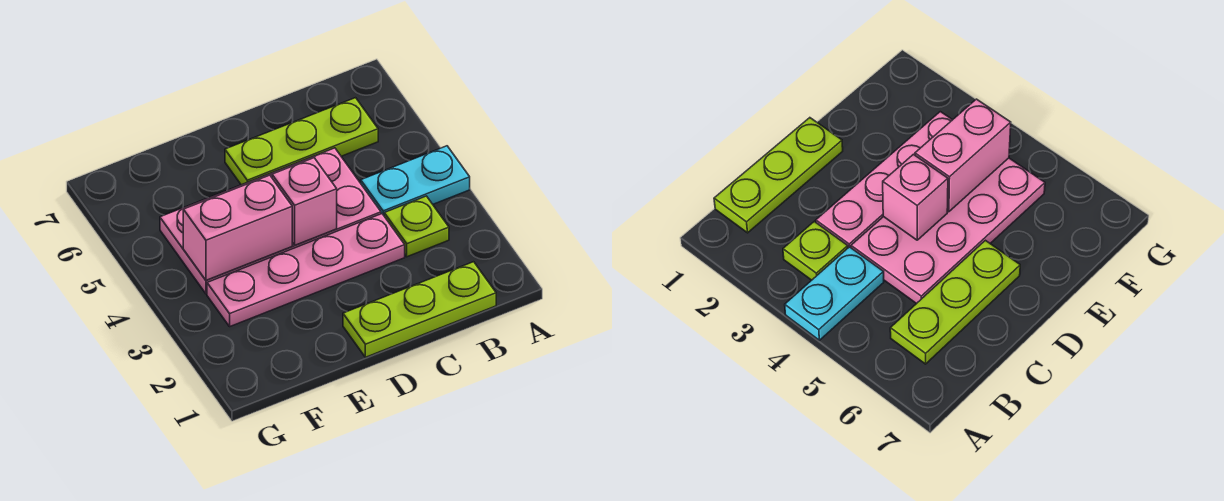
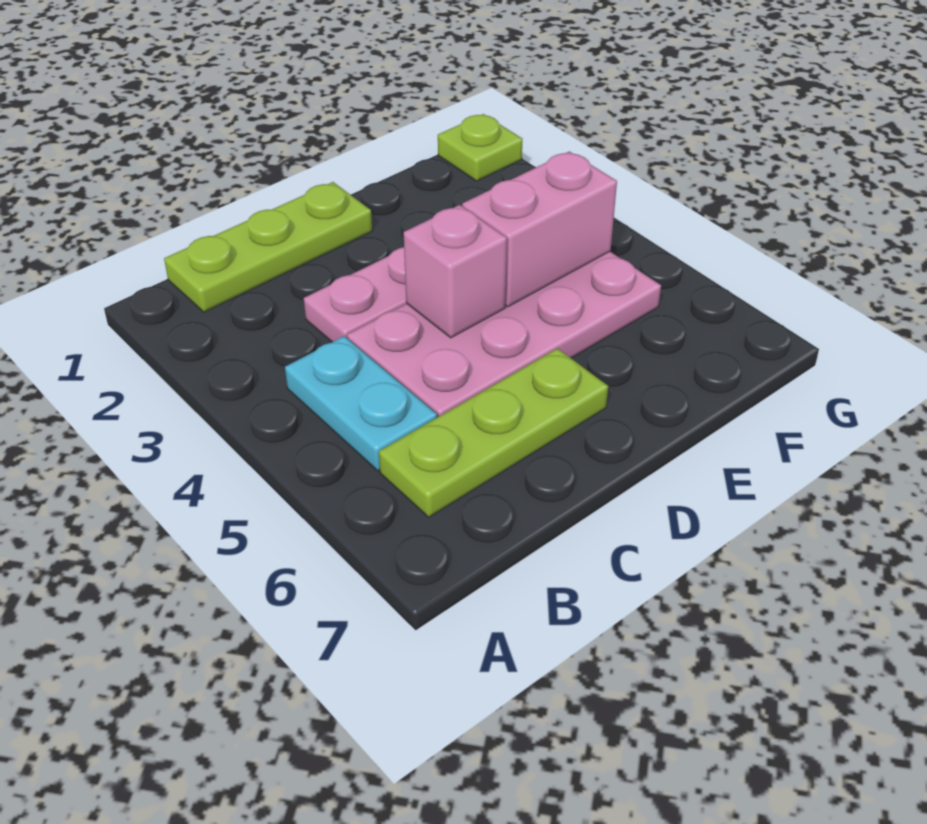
cyan plate A4:B4 level 1 -> cyan plate B4:B5 level 1
lime plate B3 level 1 -> lime plate G1 level 1

